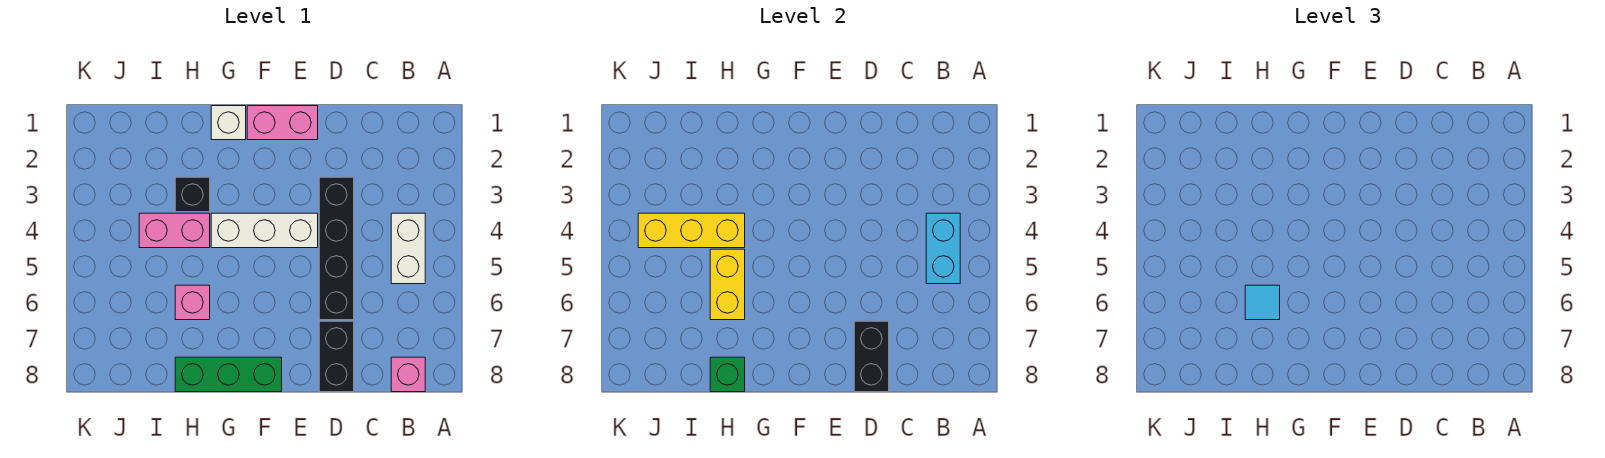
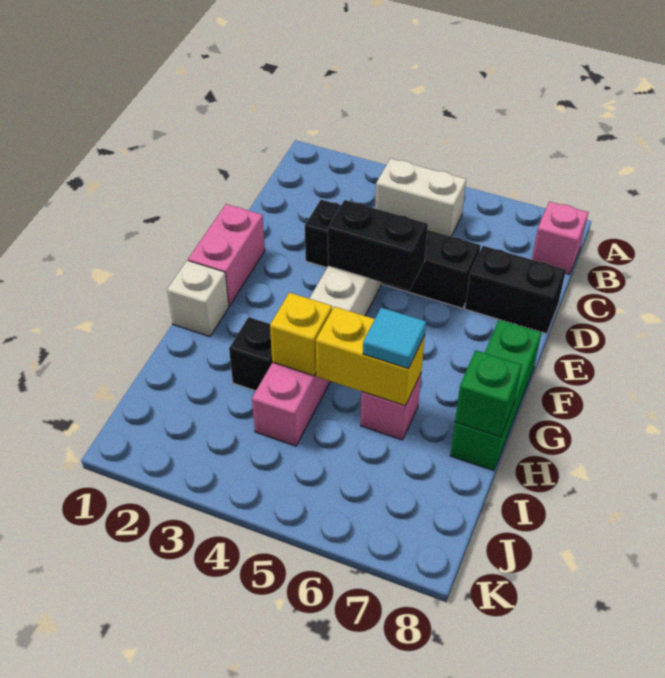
cyan brick B4:B5 level 2 -> none
black brick D7:D8 level 2 -> black brick E4:E5 level 2
yellow brick H4:J4 level 2 -> yellow brick H4 level 2

